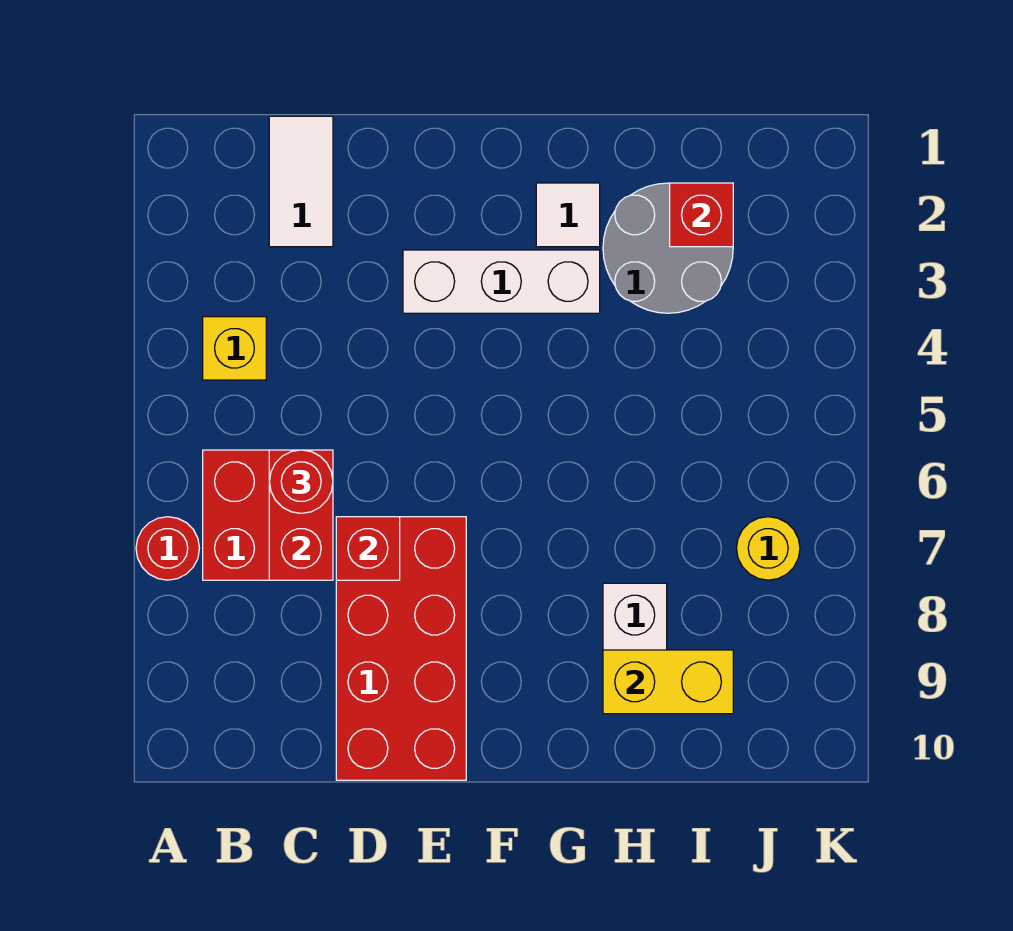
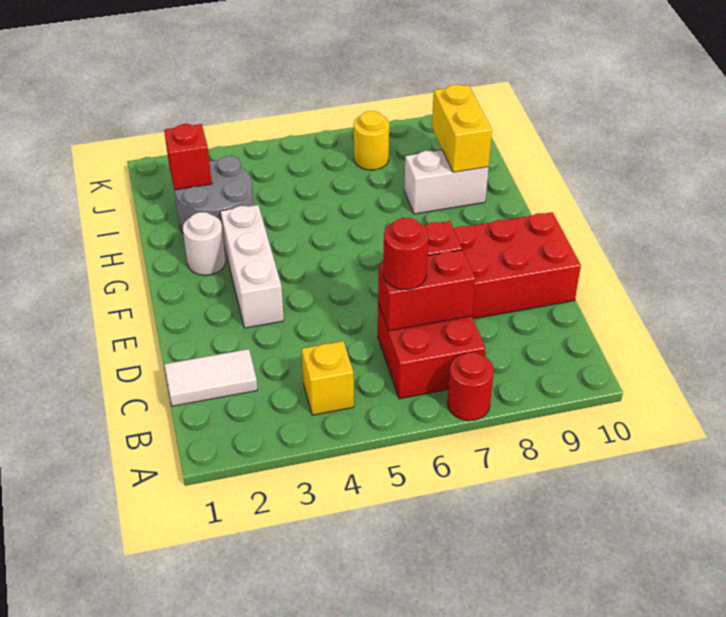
white tile G2 level 1 -> white round brick G2 level 1

